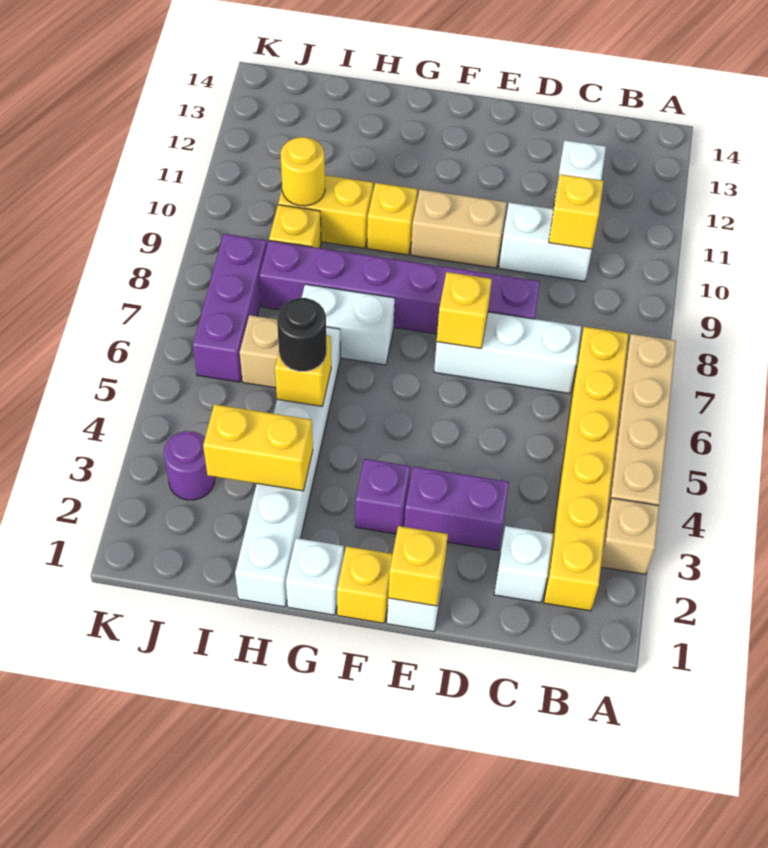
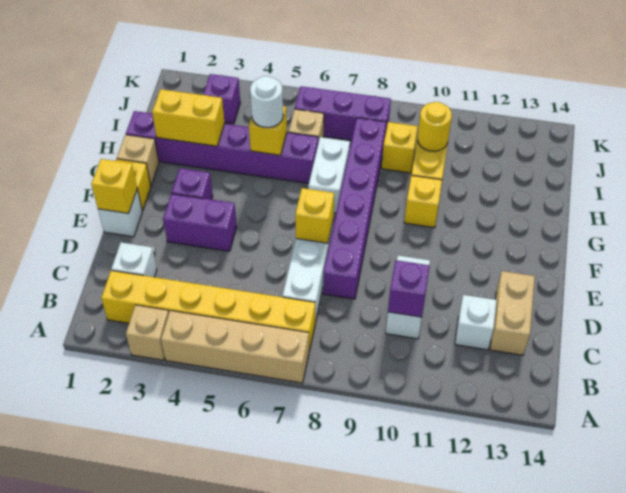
yellow brick C10 level 2 -> purple brick C10 level 2
purple brick D3:E3 level 1 -> purple brick E3:E4 level 1
tan brick E10:F10 level 1 -> tan brick C13:D13 level 1
white brick G1 level 1 -> tan brick G1 level 1
white brick H1:H6 level 1 -> purple brick H1:H6 level 1
yellow brick H3:I3 level 2 -> yellow brick H2:H3 level 2
black round brick H5 level 3 -> white round brick H5 level 3
purple round brick J3 level 1 -> purple brick J3 level 1

